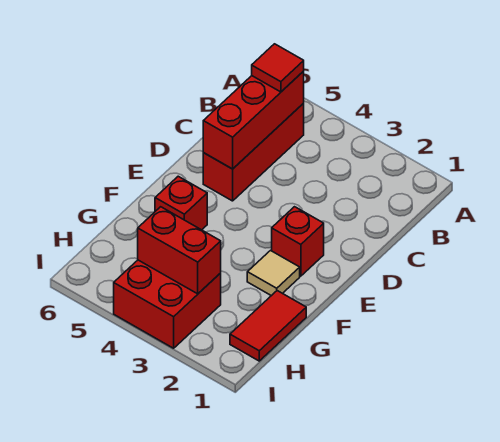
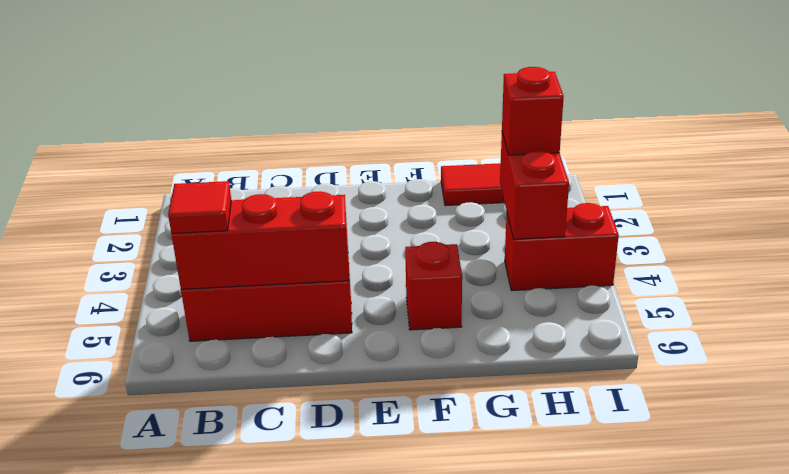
red brick E2 level 1 -> red brick H3 level 3
tan tile F2 level 1 -> none
red brick H3:I4 level 1 -> red brick H4:I4 level 1

